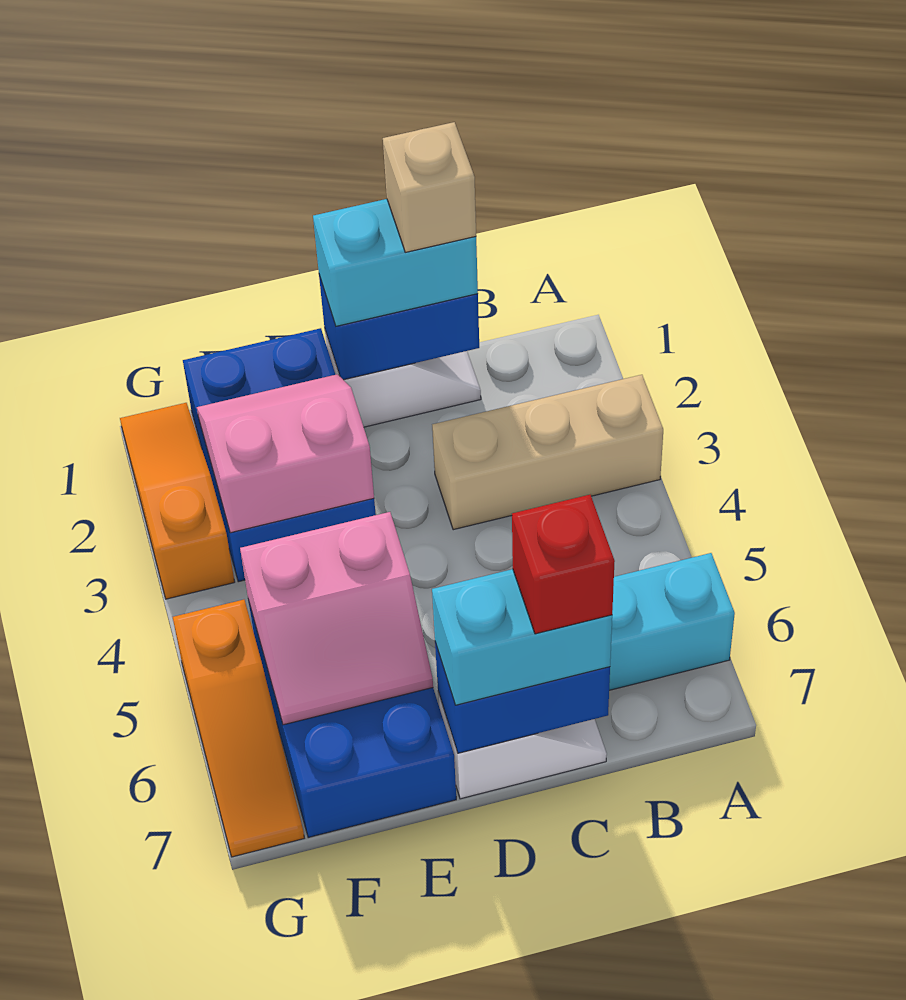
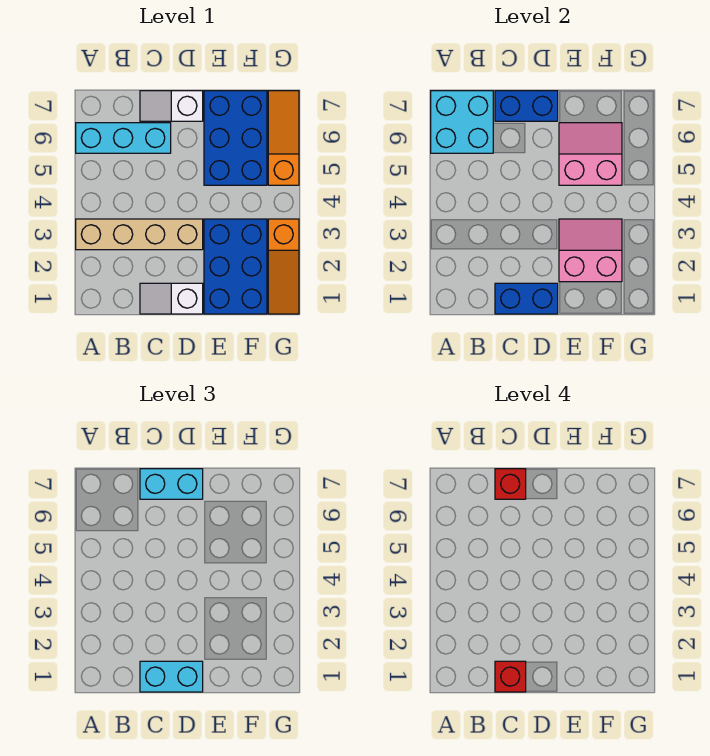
tan brick A3:C3 level 1 -> tan brick A3:D3 level 1
none -> cyan brick A6:B7 level 2
tan brick C1 level 4 -> red brick C1 level 4
pink slope E2:F3 level 2 top 3 -> pink slope E2:F3 level 2 top 2

